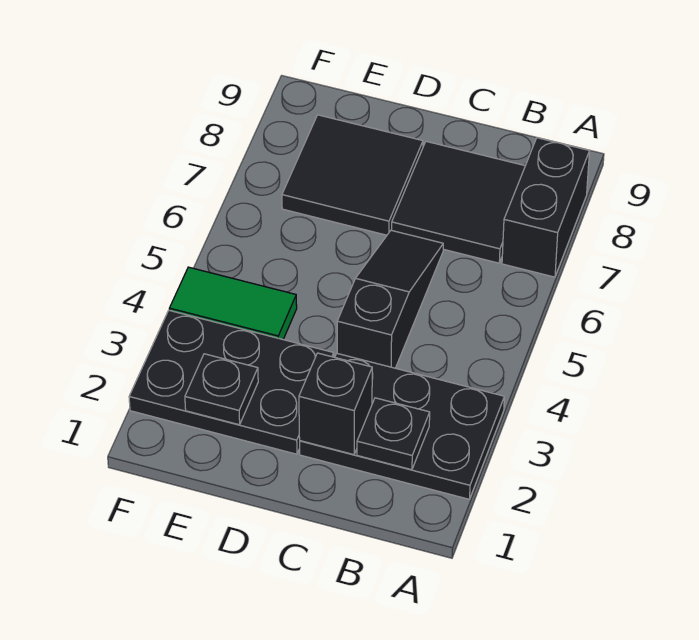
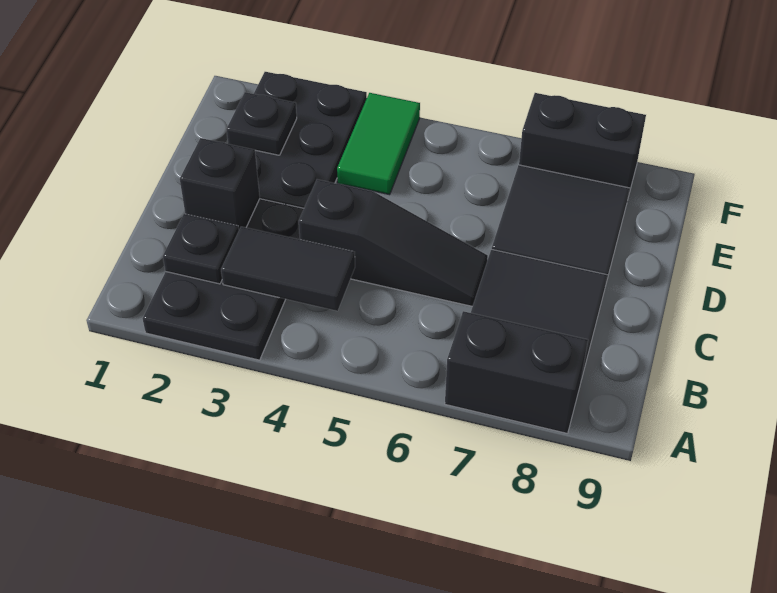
none -> black tile B3:B4 level 2
none -> black brick F7:F8 level 1

